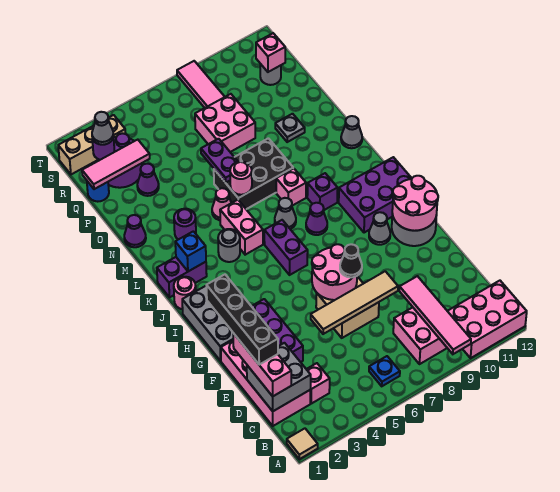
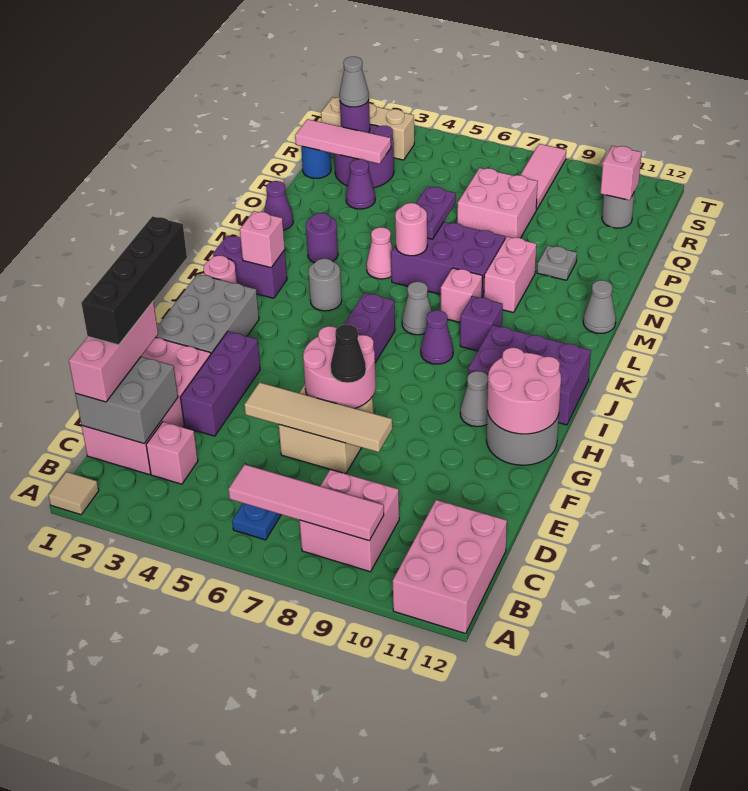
pink tile A9:D9 level 2 -> pink tile B6:B9 level 2
pink brick A10:B12 level 1 -> pink brick A11:C12 level 1
blue brick K2 level 2 -> pink brick K2 level 2
pink brick K5:L5 level 1 -> pink brick M9:N9 level 1
black brick M6:N8 level 1 -> purple brick M6:N8 level 1

